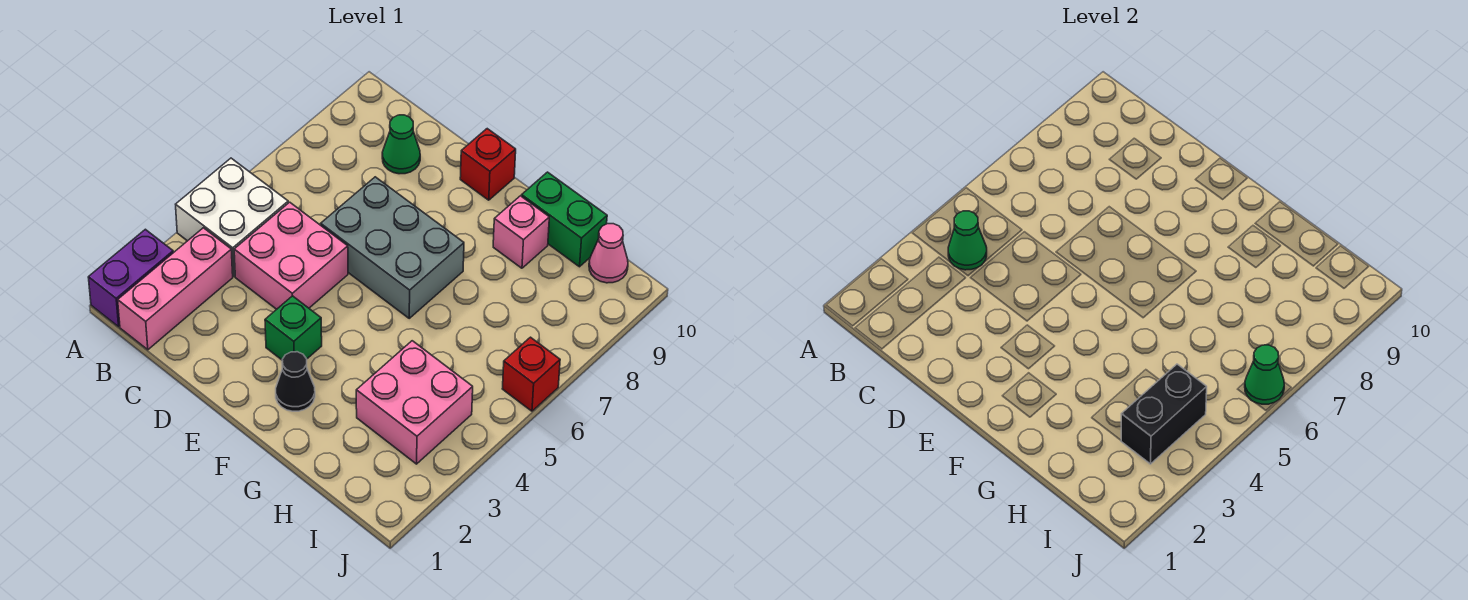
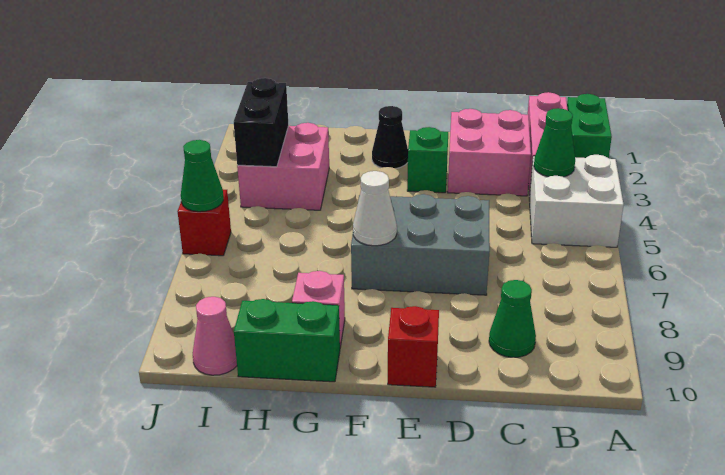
purple brick A1:A2 level 1 -> green brick A1:A2 level 1
pink brick C4:D5 level 1 -> pink brick C2:D3 level 1
none -> white cone F7 level 2

